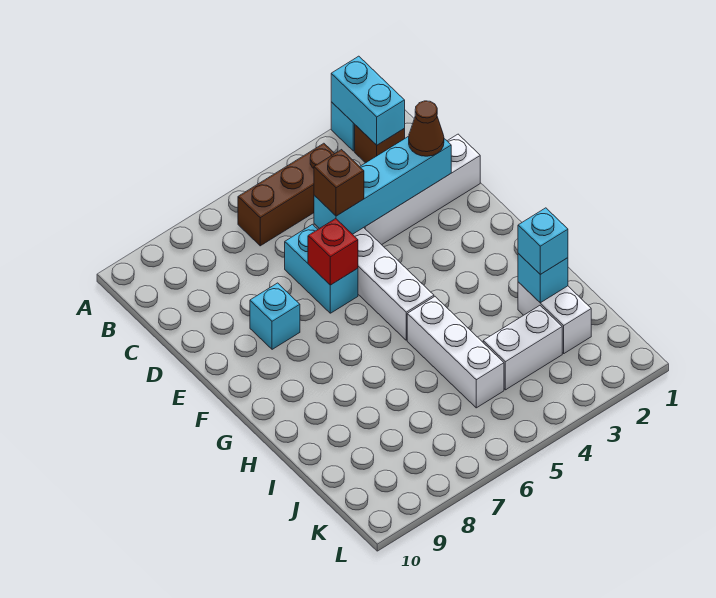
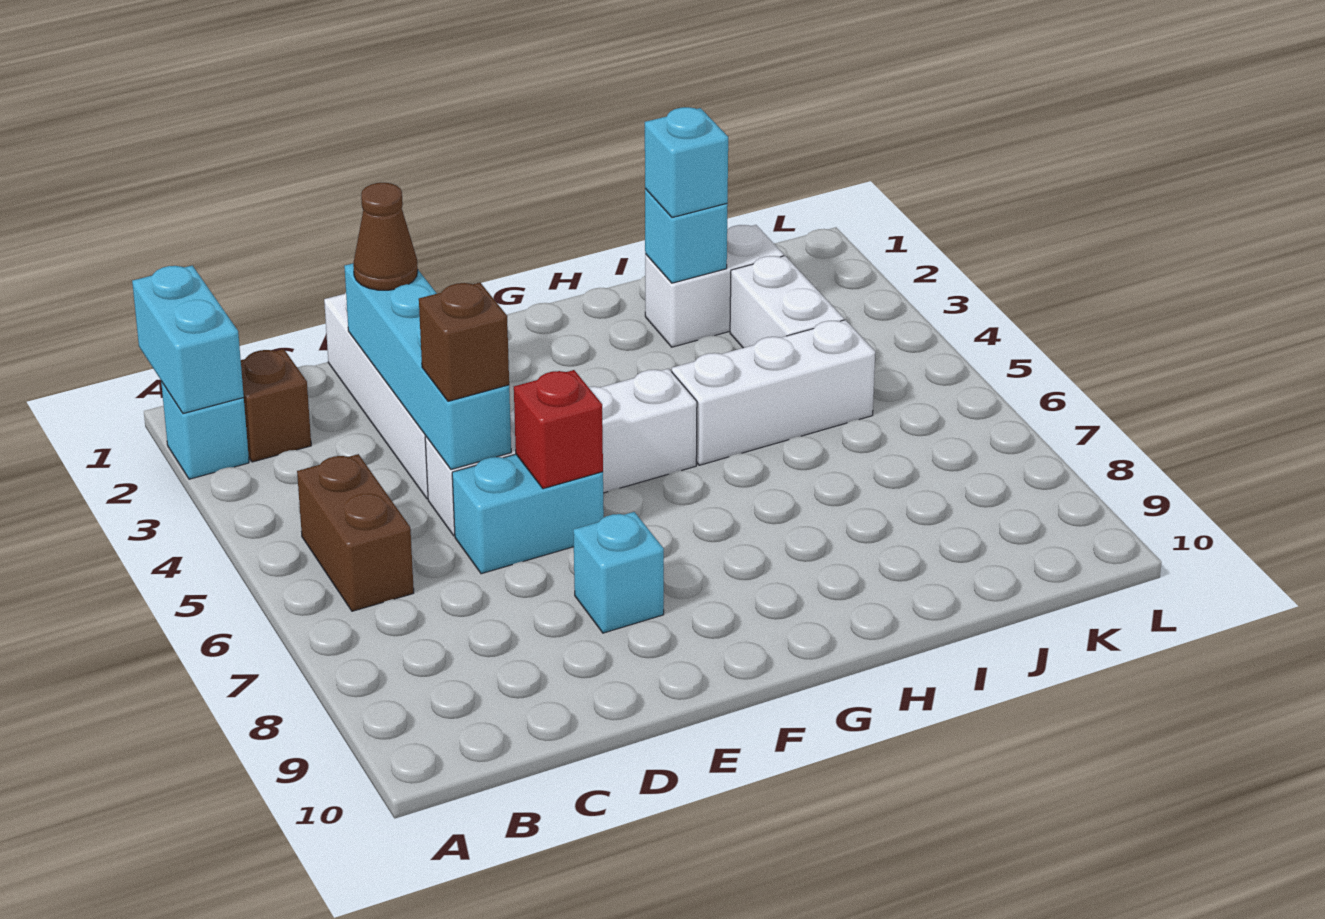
cyan brick A2:B2 level 2 -> cyan brick A1:A2 level 2
brown brick B4:B6 level 1 -> brown brick B5:B6 level 1

